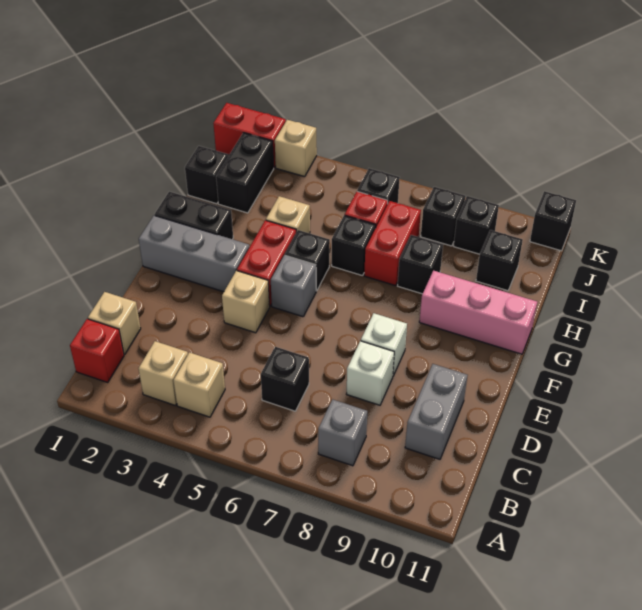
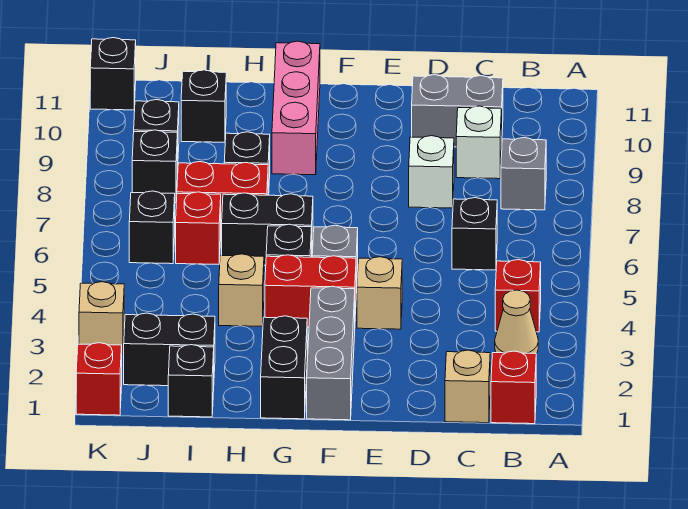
tan brick B3 level 1 -> tan cone B3 level 1
tan brick B4 level 1 -> red brick B4 level 1
white brick E8 level 1 -> white brick C9 level 1
black brick H6 level 1 -> black brick G6:H6 level 1
red brick K1:K2 level 1 -> red brick K1 level 1

